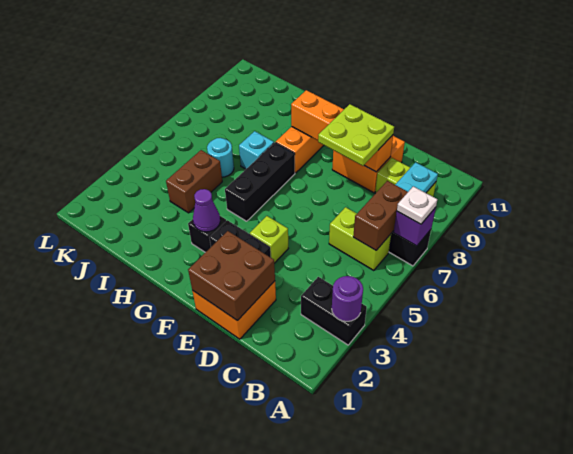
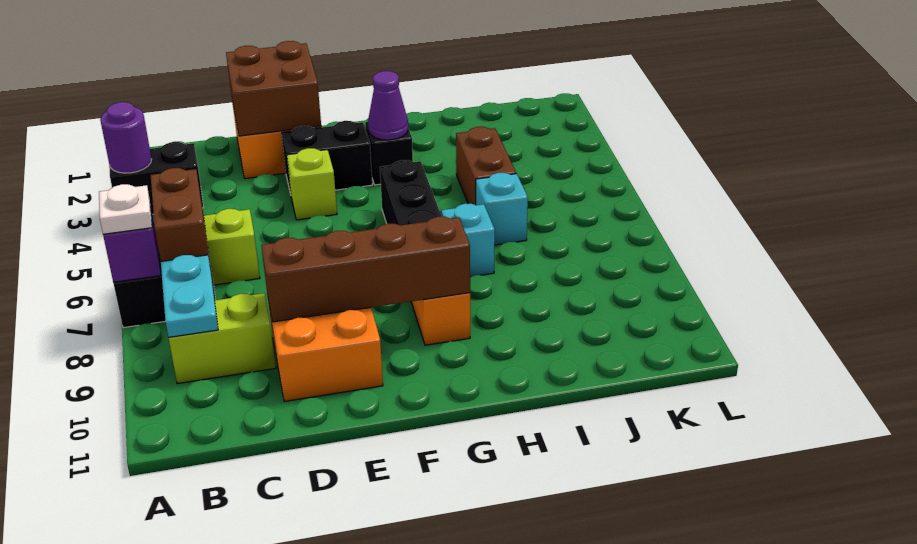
lime plate D8:E9 level 3 -> none
orange brick D9:G9 level 2 -> brown brick D9:G9 level 2
cyan round brick I6 level 1 -> cyan brick I6 level 1

